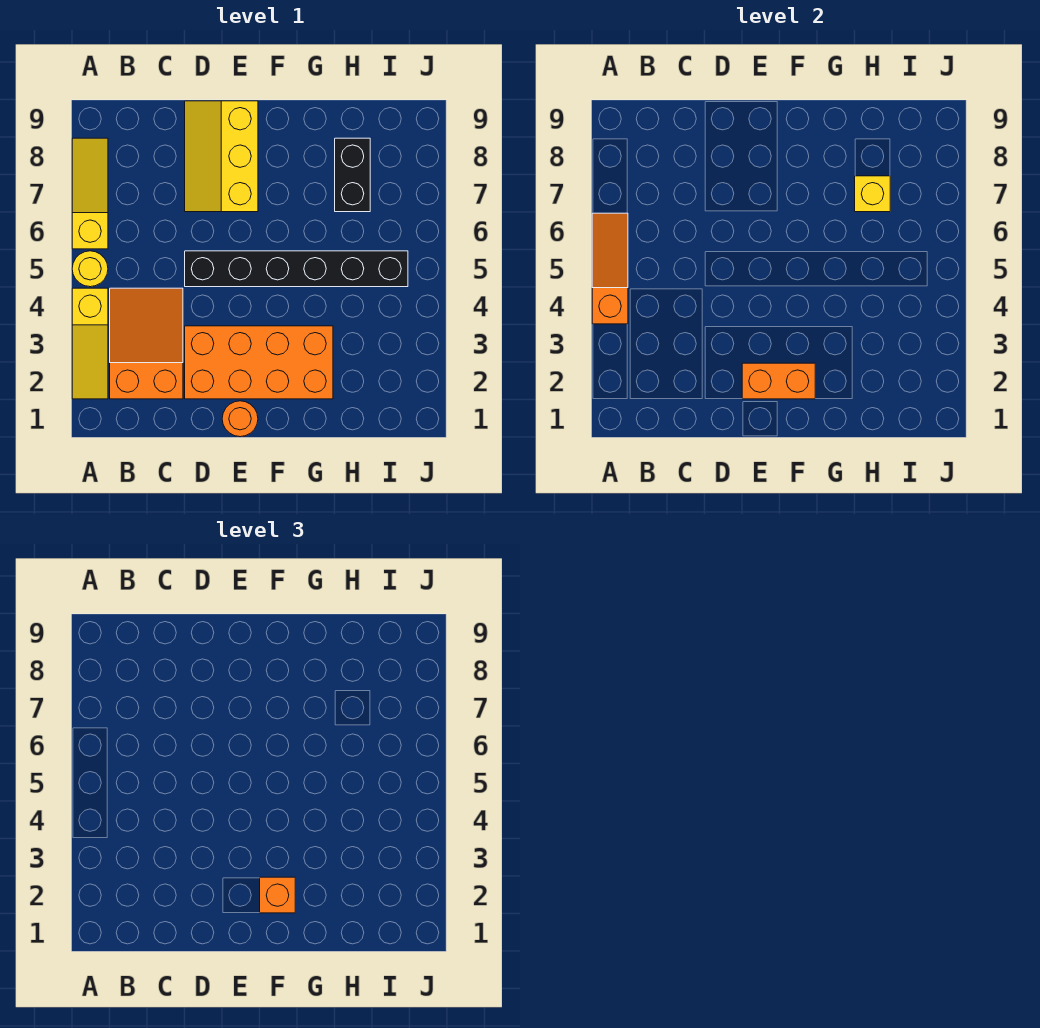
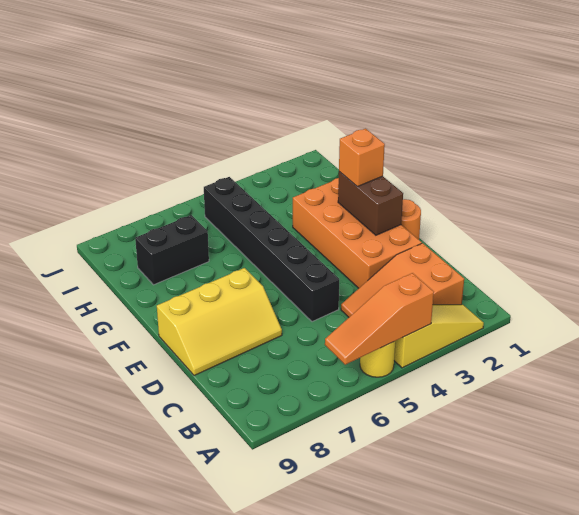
yellow slope A6:A8 level 1 top 6 -> none
orange brick E2:F2 level 2 -> brown brick E2:F2 level 2
yellow brick H7 level 2 -> none

